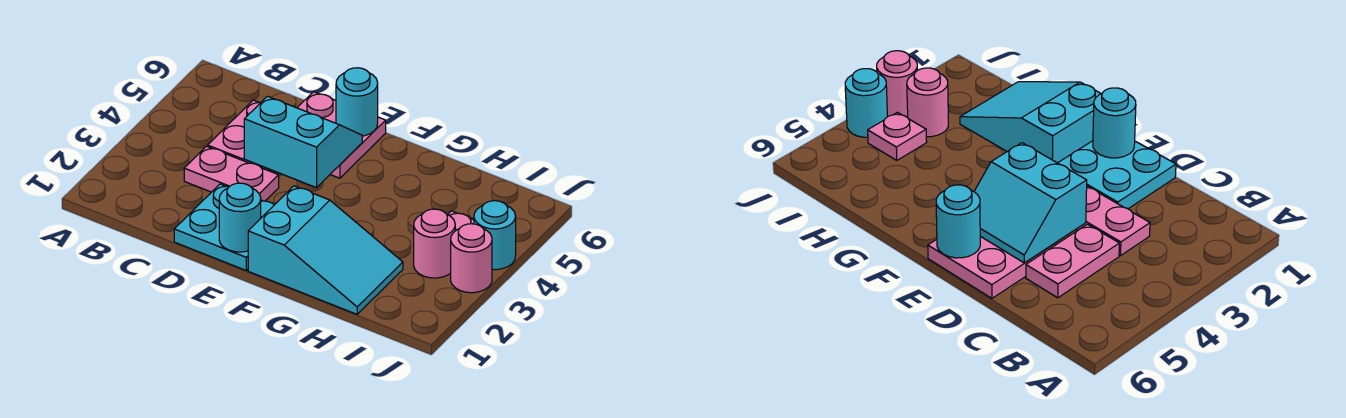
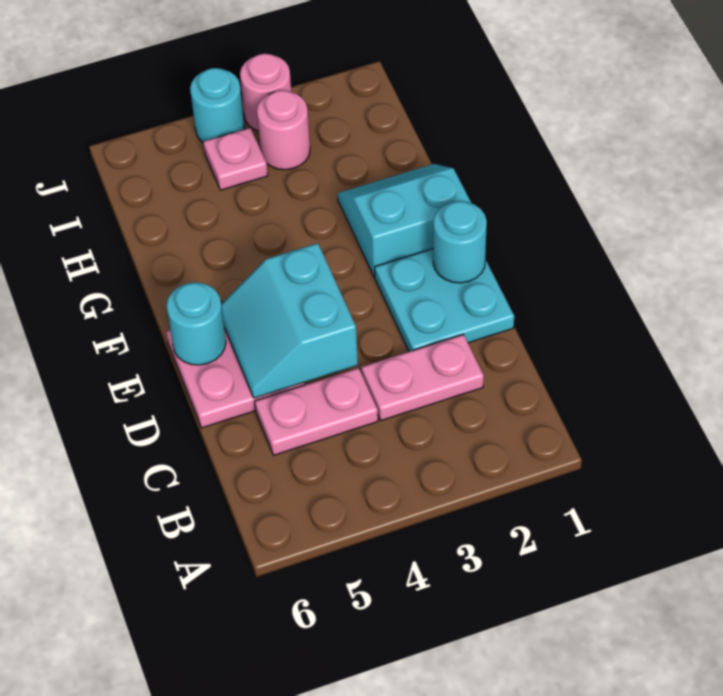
pink plate C3:D3 level 1 -> pink plate C2:C3 level 1
cyan slope F1:H2 level 1 top F -> cyan slope F1:G2 level 1 top F

